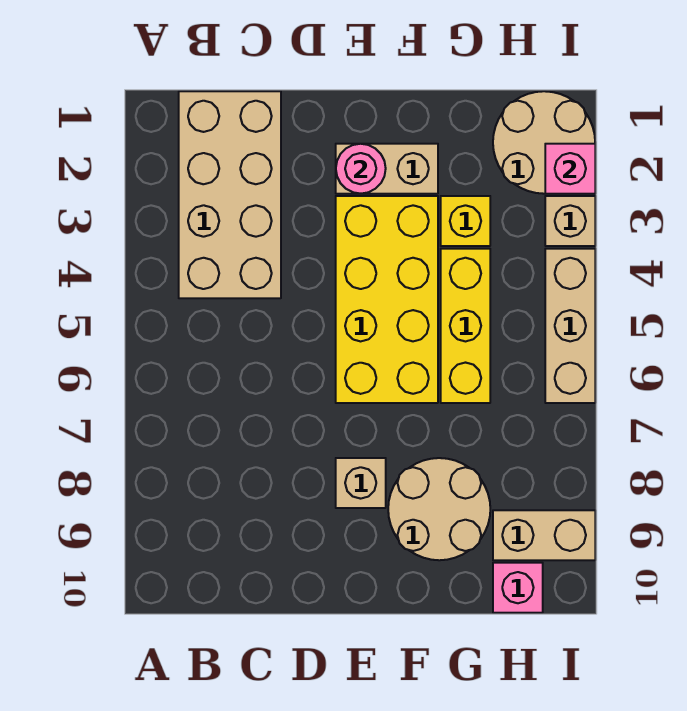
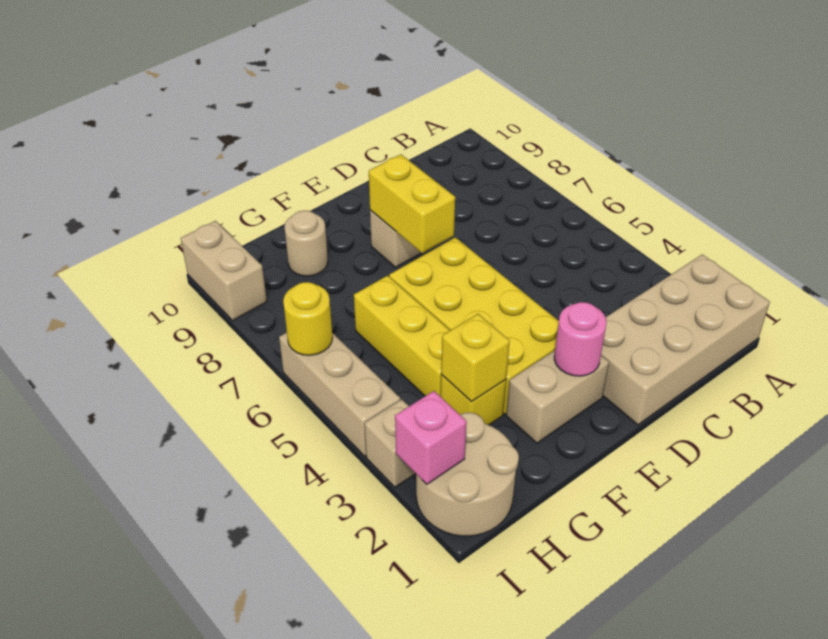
tan brick B1:C4 level 1 -> tan brick A1:D2 level 1
none -> yellow brick E7:E8 level 2
tan round brick F8:G9 level 1 -> tan round brick G9 level 1
none -> yellow brick G3 level 2
tan brick H9:I9 level 1 -> tan brick I9:I10 level 1
pink brick H10 level 1 -> none
none -> yellow round brick I6 level 2

